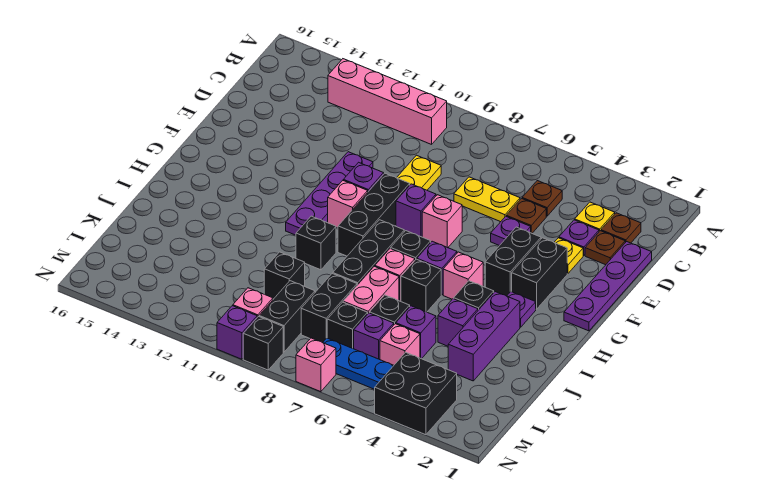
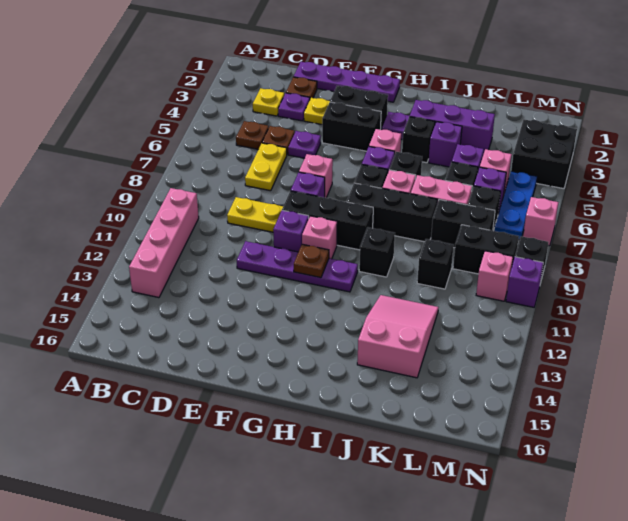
brown plate C2 level 1 -> brown plate G11 level 2
none -> pink slope J12:K14 level 1 top 14

